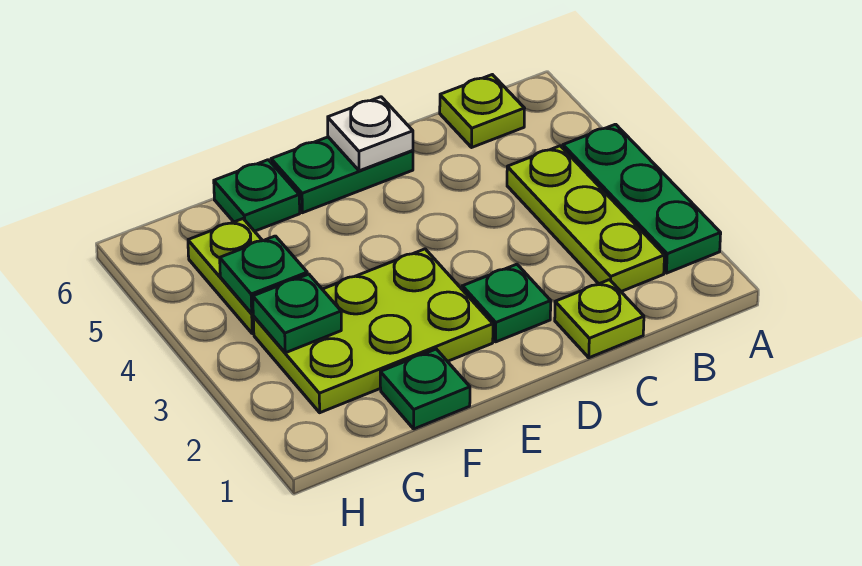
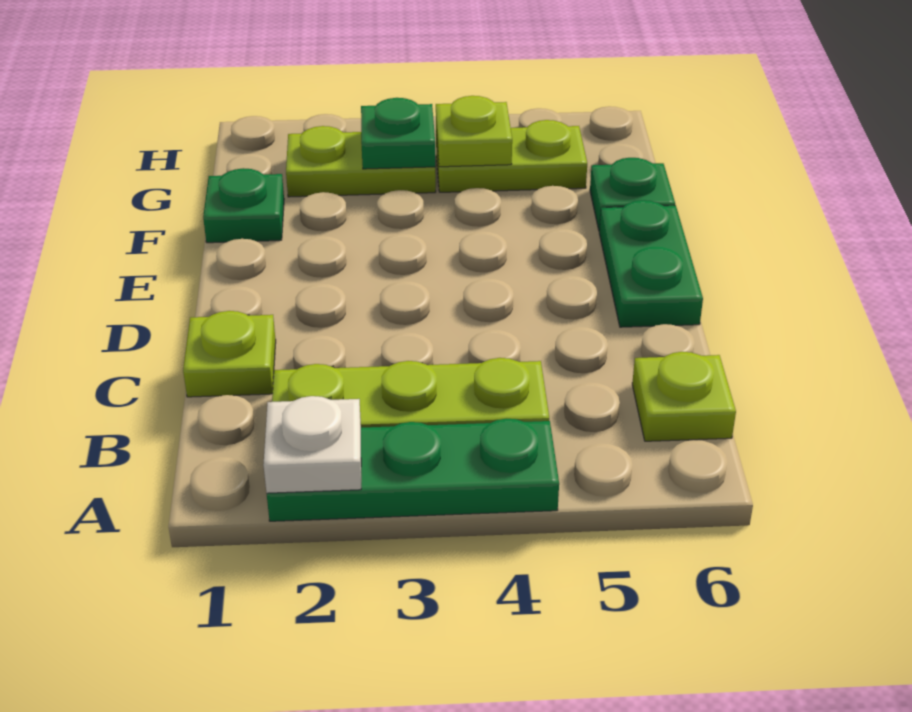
green plate D2 level 1 -> none
white plate D6 level 2 -> white plate A2 level 2
lime plate E2:G3 level 1 -> lime plate G2:G3 level 1
green plate G4 level 2 -> lime plate G4 level 2

